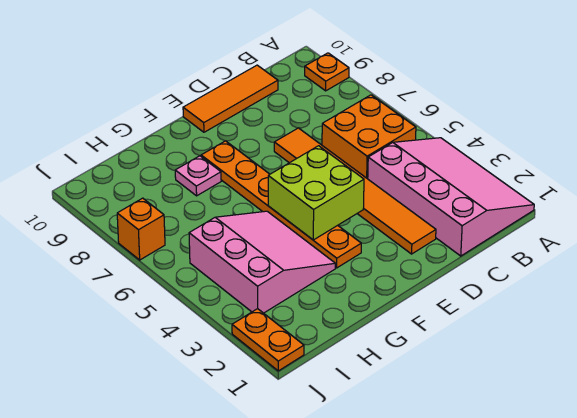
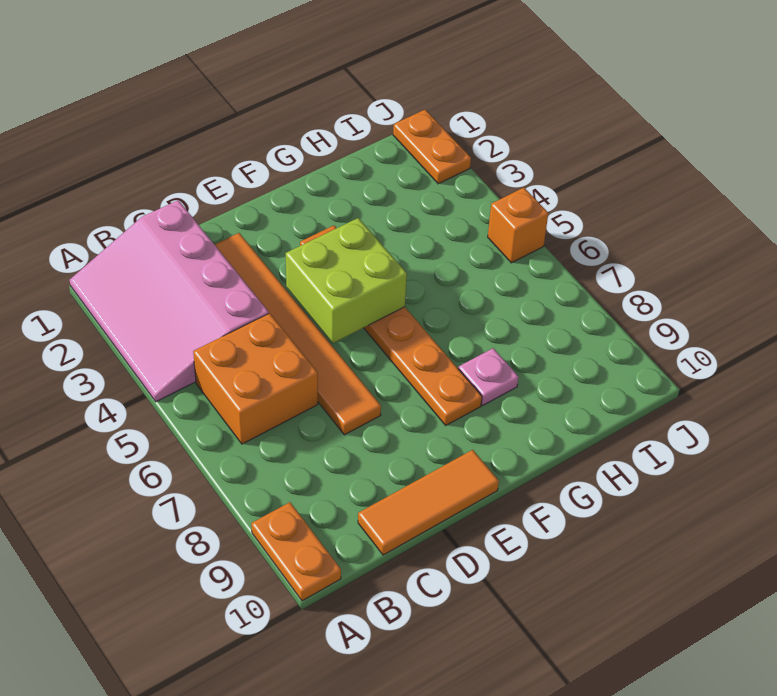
orange plate A9 level 1 -> orange plate A9:A10 level 1
pink slope G3:I5 level 1 top I -> none
orange brick J7 level 1 -> orange brick J5 level 1

